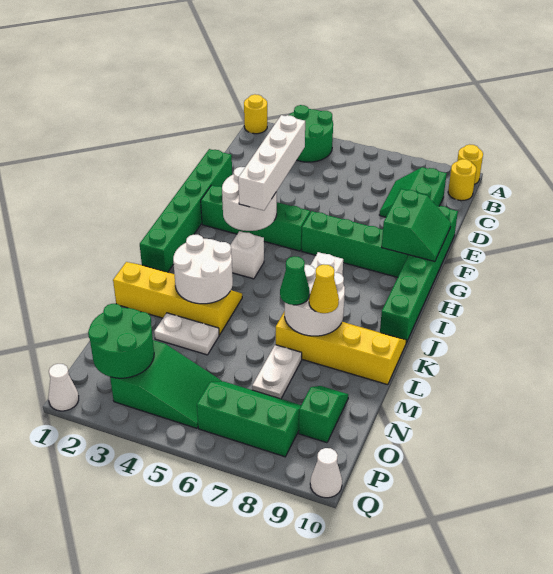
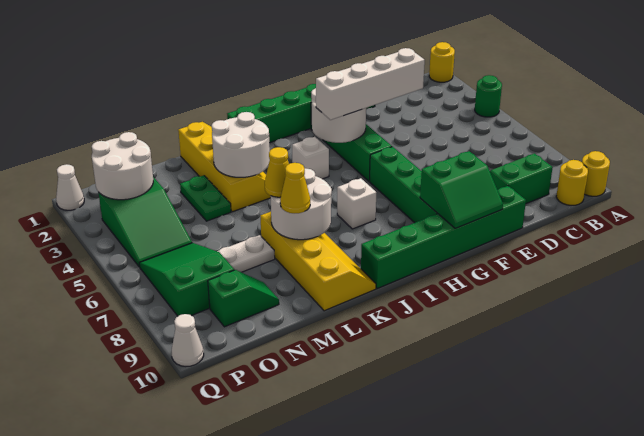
green round brick A3:B4 level 1 -> green round brick A4 level 1
green cone L7 level 3 -> yellow cone L7 level 3
white plate M3:M4 level 1 -> green plate M3:M4 level 1
green round brick O2:P3 level 2 -> white round brick O2:P3 level 2
green slope O6:P8 level 1 top P -> green slope O6:P8 level 1 top 8

